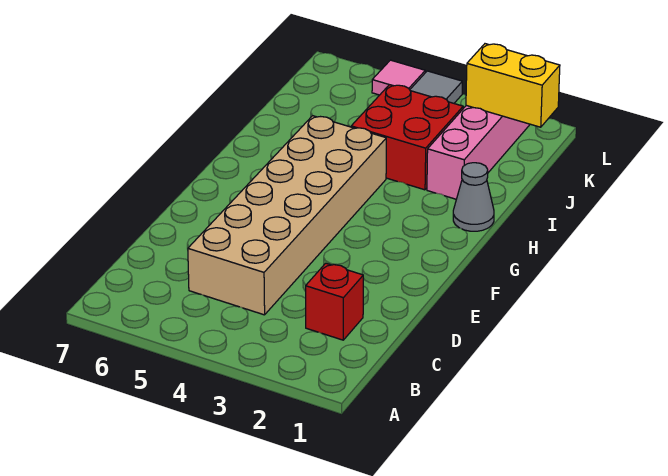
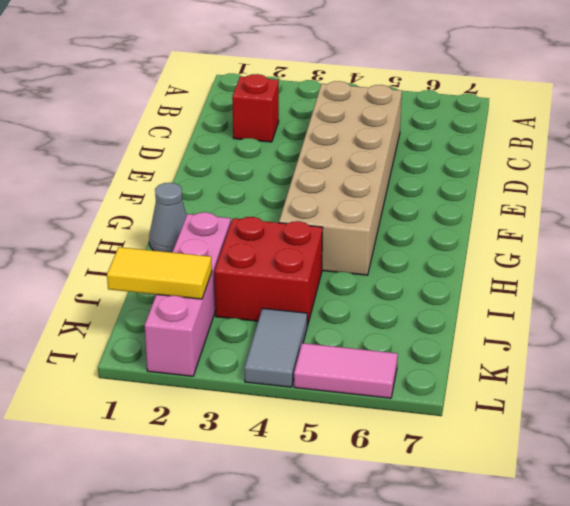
yellow brick K1:K2 level 2 -> yellow tile K1:K2 level 2
pink tile L5 level 1 -> pink tile L5:L6 level 1

